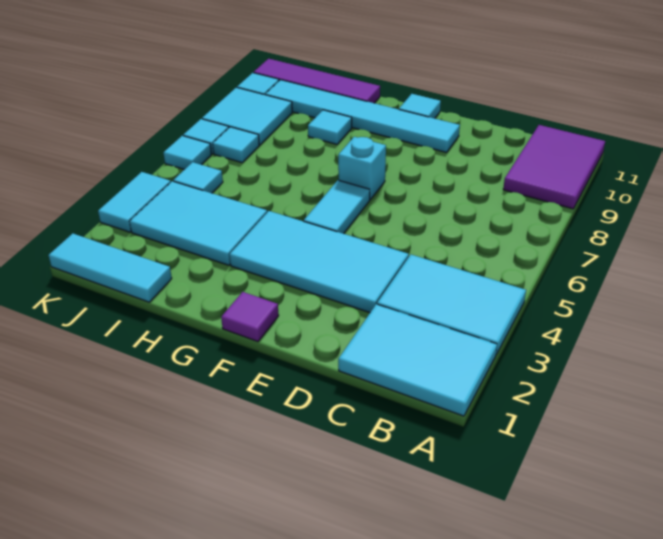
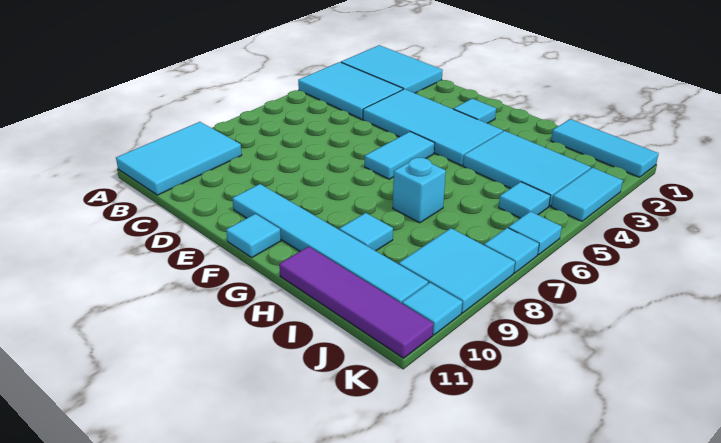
purple tile A9:B11 level 1 -> cyan tile A9:B11 level 1
purple tile F1 level 1 -> none
cyan brick F7 level 1 -> cyan brick H7 level 1
cyan tile J7 level 1 -> cyan tile F2 level 1

